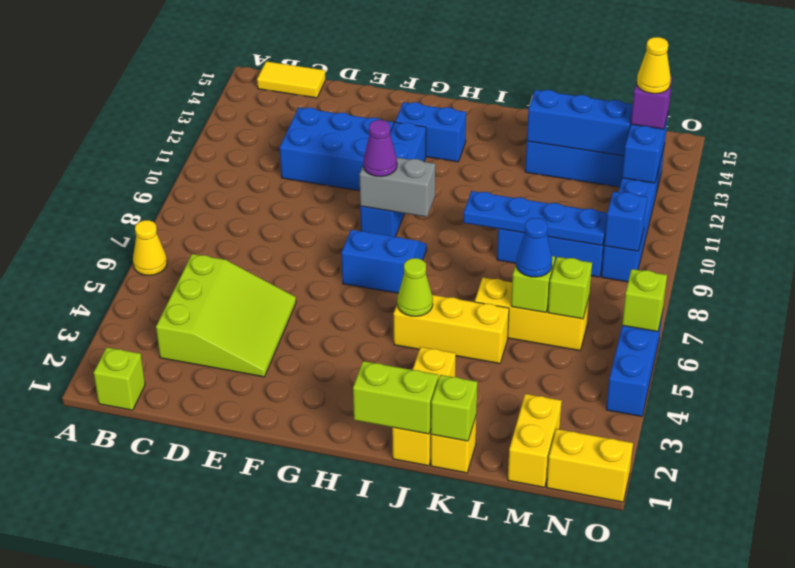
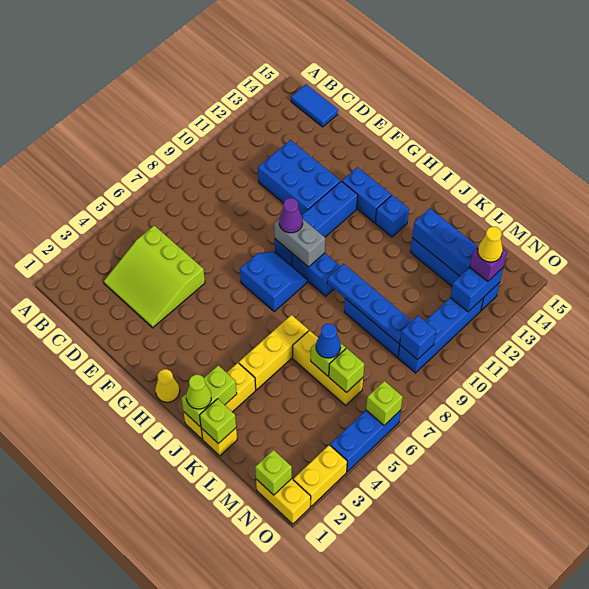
yellow cone A6 level 1 -> yellow cone H1 level 1
lime brick B1 level 1 -> lime brick N1 level 2
yellow tile B15:C15 level 1 -> blue tile B15:C15 level 1
lime slope C3:E5 level 1 top C -> lime slope C3:E5 level 1 top 5
none -> blue brick H9:I9 level 1
lime brick I1:J1 level 2 -> lime brick J1:J2 level 2
yellow brick I5:K5 level 1 -> yellow brick J4:J6 level 1
lime cone I5 level 2 -> lime cone J1 level 3
none -> blue brick I13 level 1
yellow brick M1:M2 level 1 -> yellow brick O2:O3 level 1

